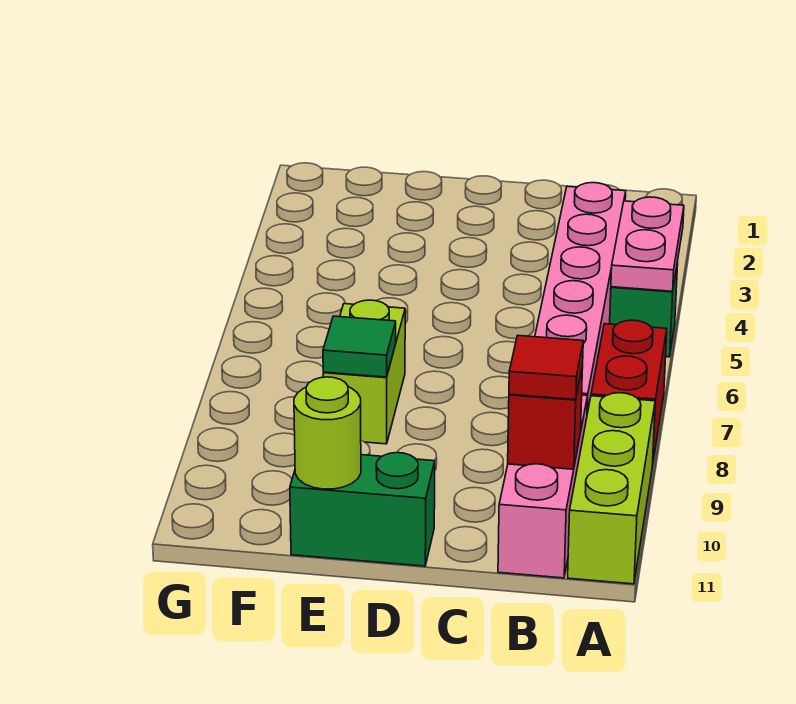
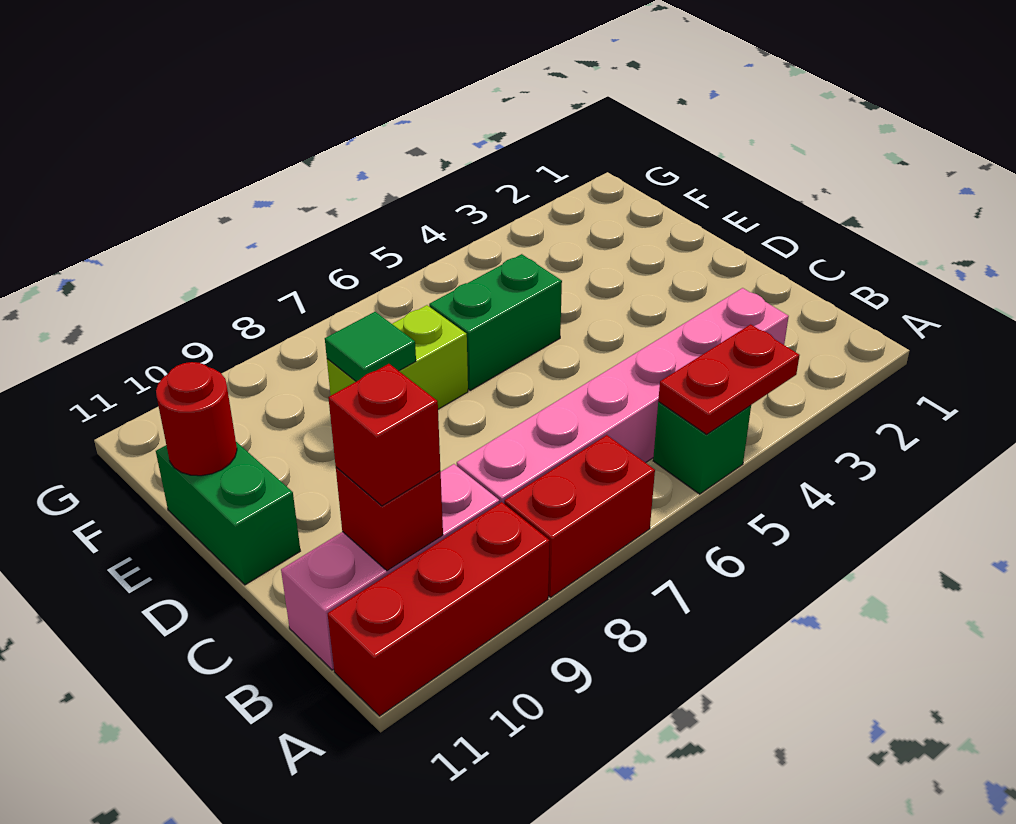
pink plate A4:A5 level 2 -> red plate A4:A5 level 2
lime brick A9:A11 level 1 -> red brick A9:A11 level 1
red tile B10 level 3 -> red brick B10 level 3
none -> green brick E5:E6 level 1
lime round brick E11 level 2 -> red round brick E11 level 2

